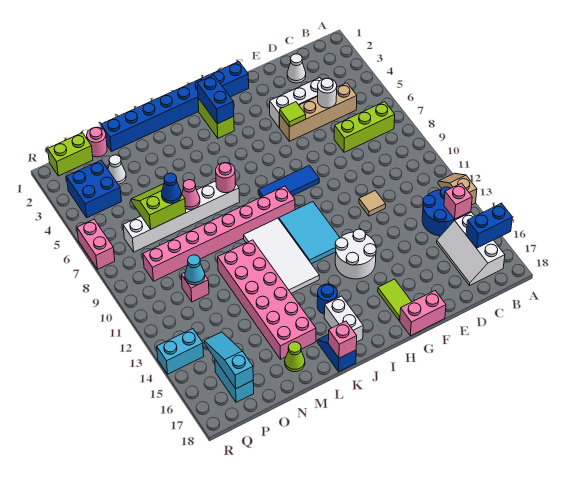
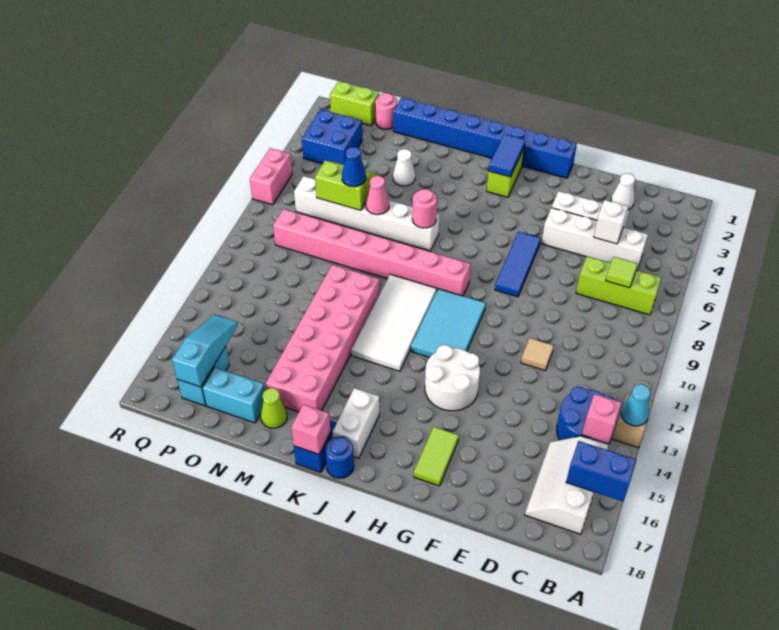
tan brick C5:F5 level 1 -> white brick C5:F5 level 1
white round brick D5 level 2 -> white brick D5 level 2
lime tile F5 level 2 -> lime tile C7 level 2
pink brick F18:G18 level 1 -> none
blue tile G8:I8 level 1 -> blue tile G6:G8 level 1
blue brick I2:I3 level 2 -> blue tile I2:I3 level 2
blue round brick J15 level 1 -> blue round brick J18 level 1
white cone O3 level 1 -> white cone M4 level 1
pink brick O11 level 1 -> none
cyan cone O11 level 2 -> cyan cone A13 level 2
cyan brick Q14:R14 level 1 -> cyan brick N17:O17 level 1

